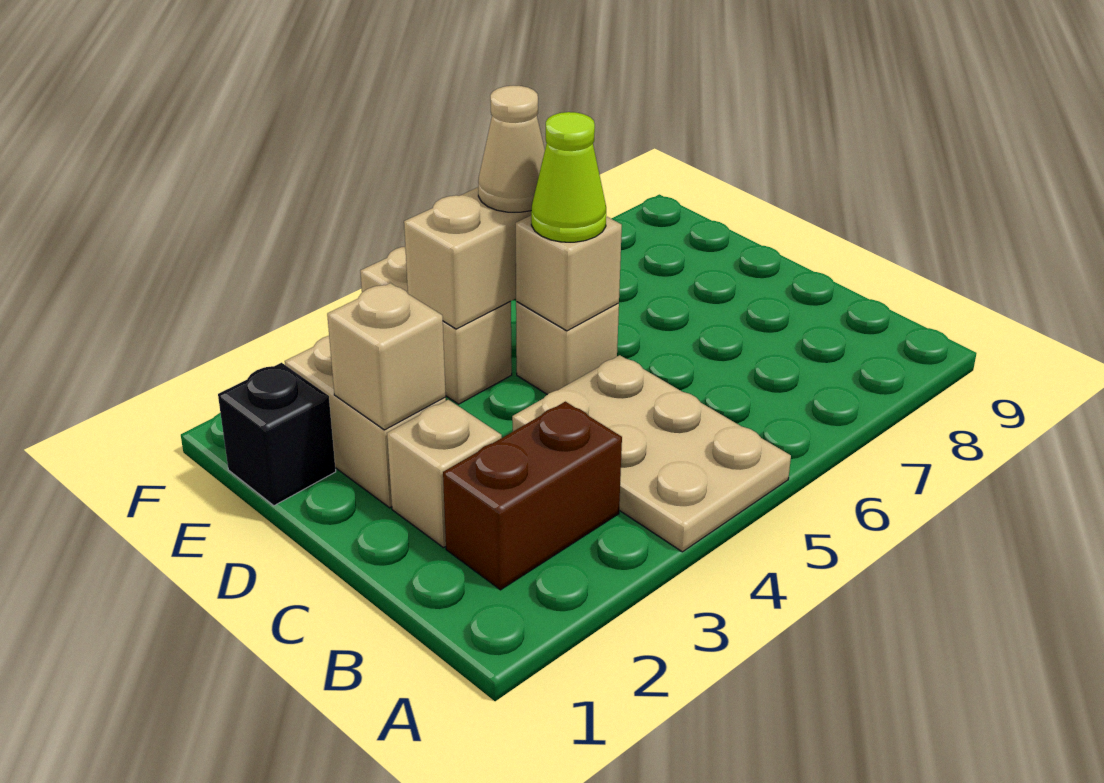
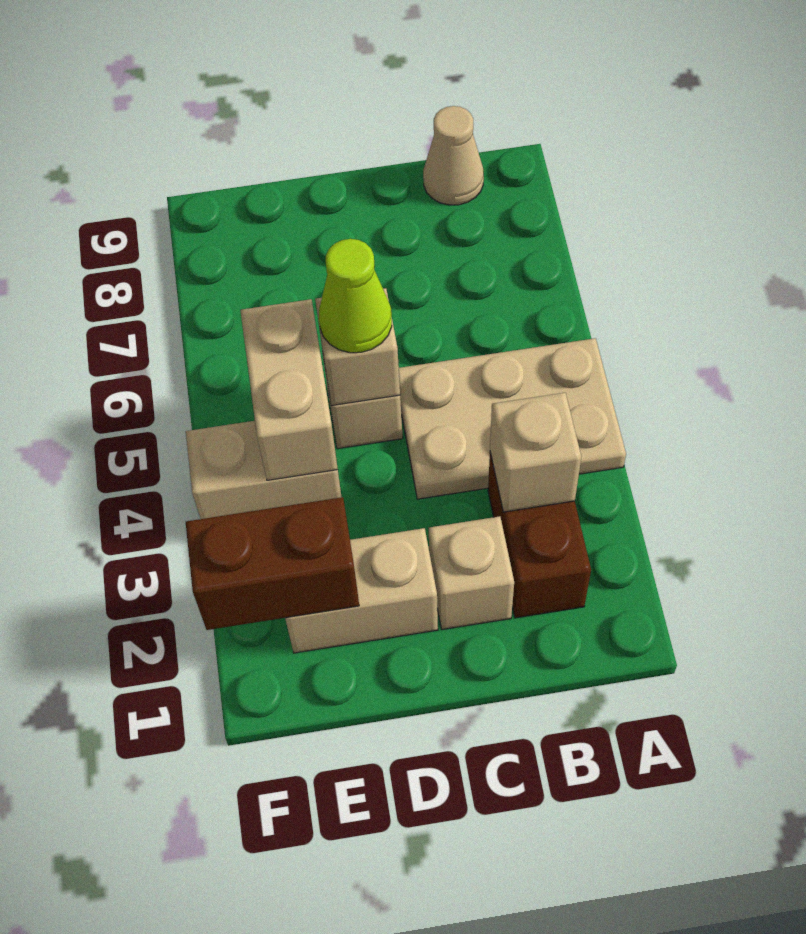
tan brick D2 level 2 -> tan brick B3 level 2
black brick E1 level 1 -> none
none -> brown brick E2:F2 level 2
tan cone E5 level 3 -> tan cone B9 level 1

